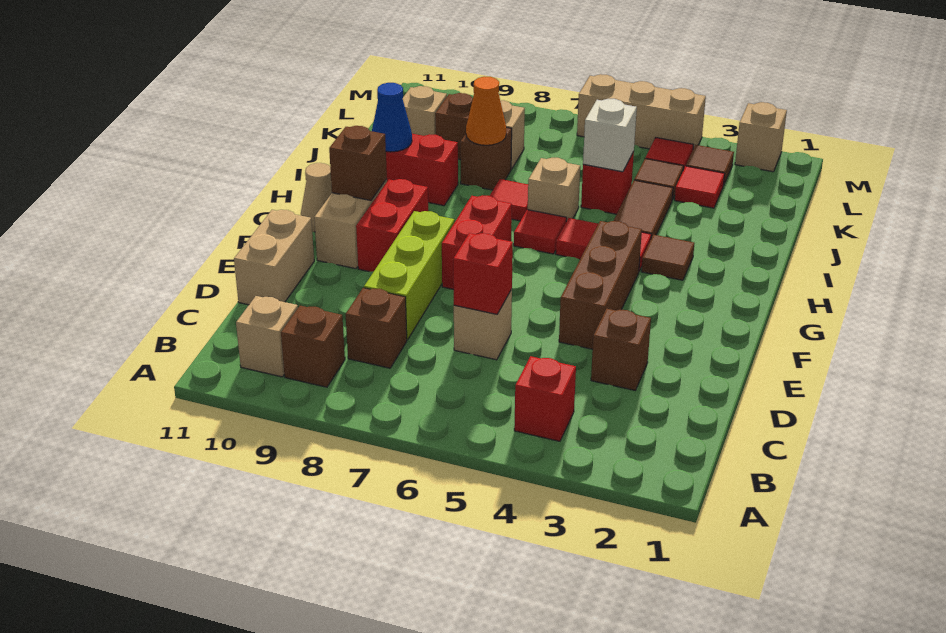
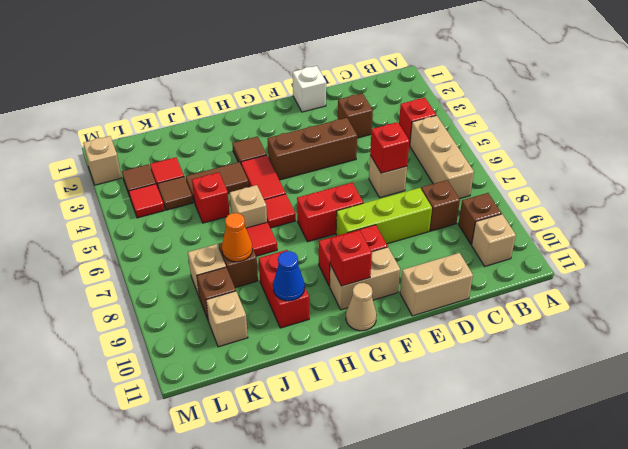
brown brick G10 level 2 -> red brick G10 level 2
white brick J5 level 2 -> white brick E1 level 1
tan brick M4:M6 level 1 -> tan brick B5:B7 level 1

